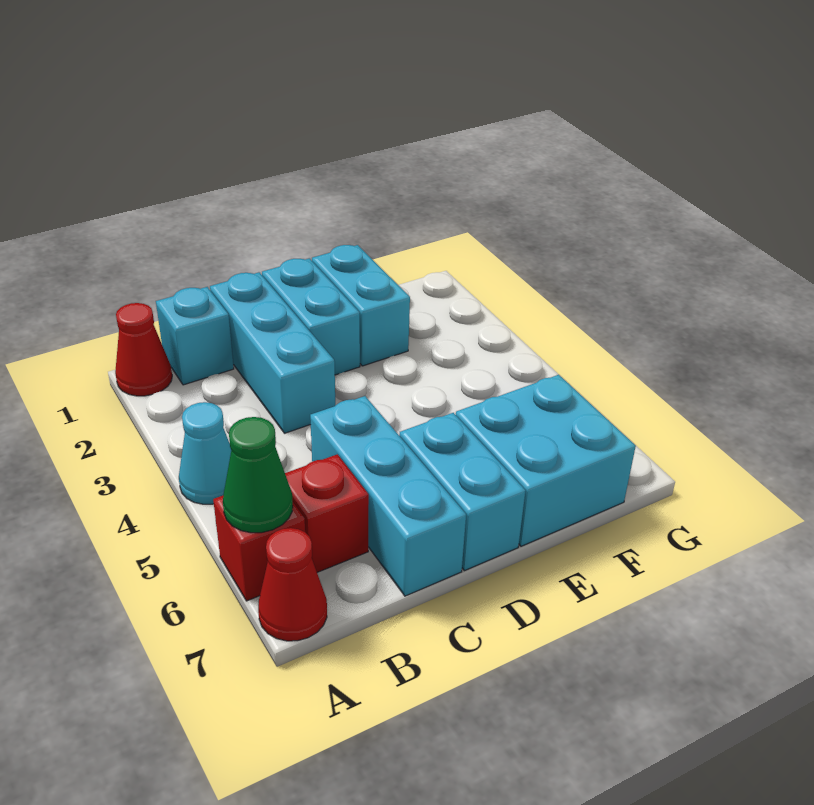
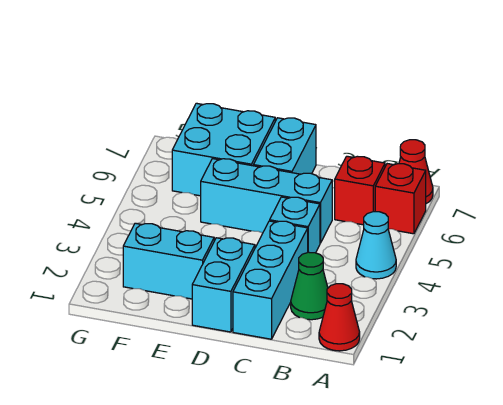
green cone A6 level 2 -> green cone B2 level 1
cyan brick B1 level 1 -> cyan brick C4 level 1
cyan brick C5:C7 level 1 -> cyan brick C5:E5 level 1
cyan brick E1:E2 level 1 -> cyan brick E2:F2 level 1

